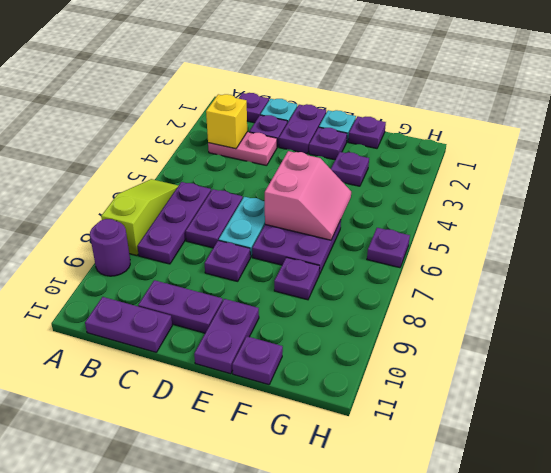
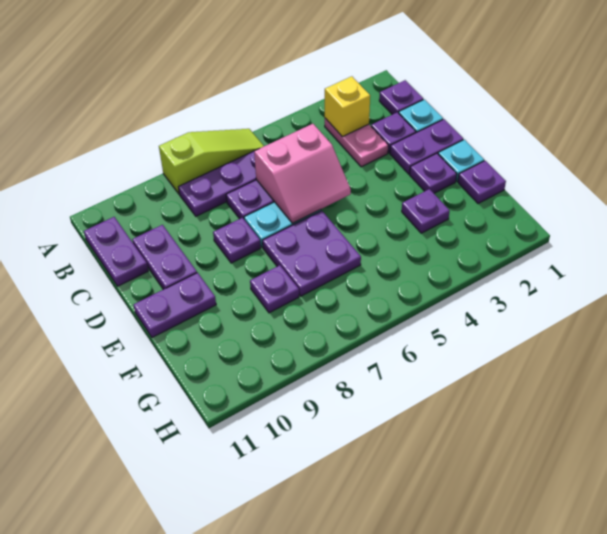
purple round brick A9 level 1 -> none
pink slope E5:F6 level 2 top E -> pink slope C5:D6 level 2 top C
purple plate F11 level 1 -> none
purple plate H6 level 1 -> none

